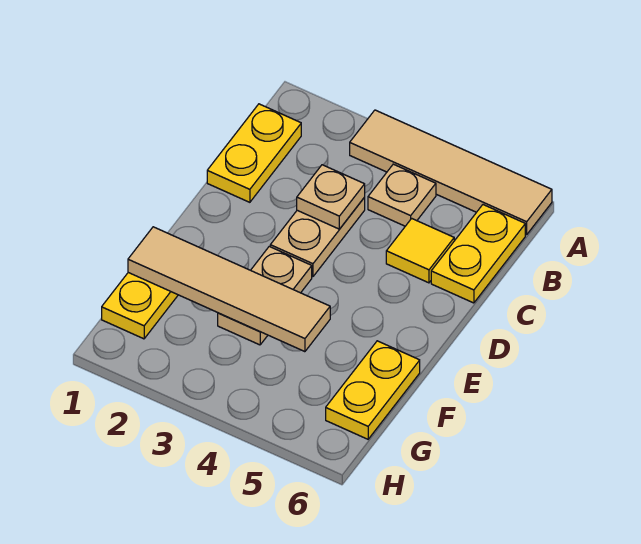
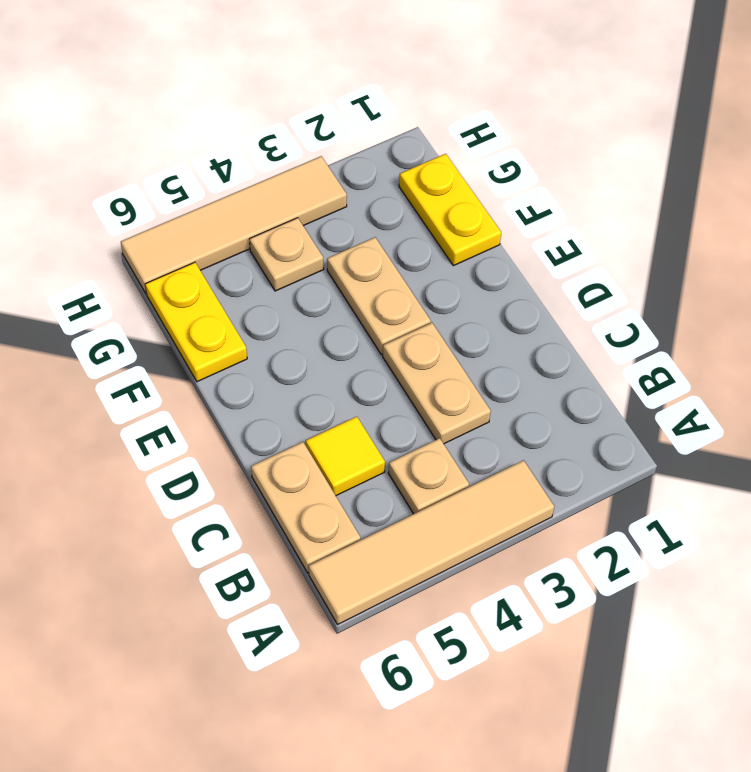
yellow plate B1:C1 level 1 -> none
yellow plate B6:C6 level 1 -> tan plate B6:C6 level 1
tan plate C3 level 2 -> tan plate G4 level 1
tan tile F1:F4 level 2 -> tan tile H3:H6 level 1

